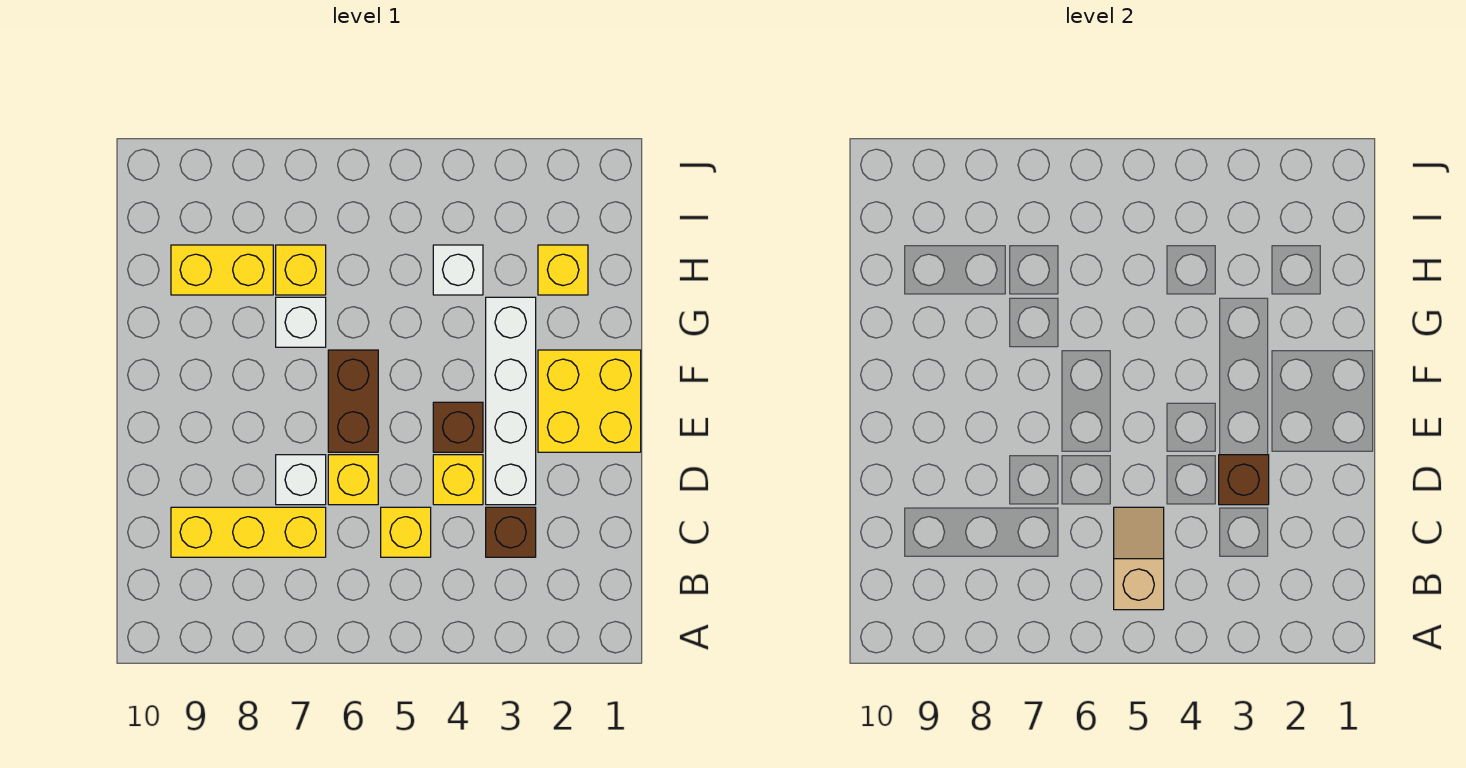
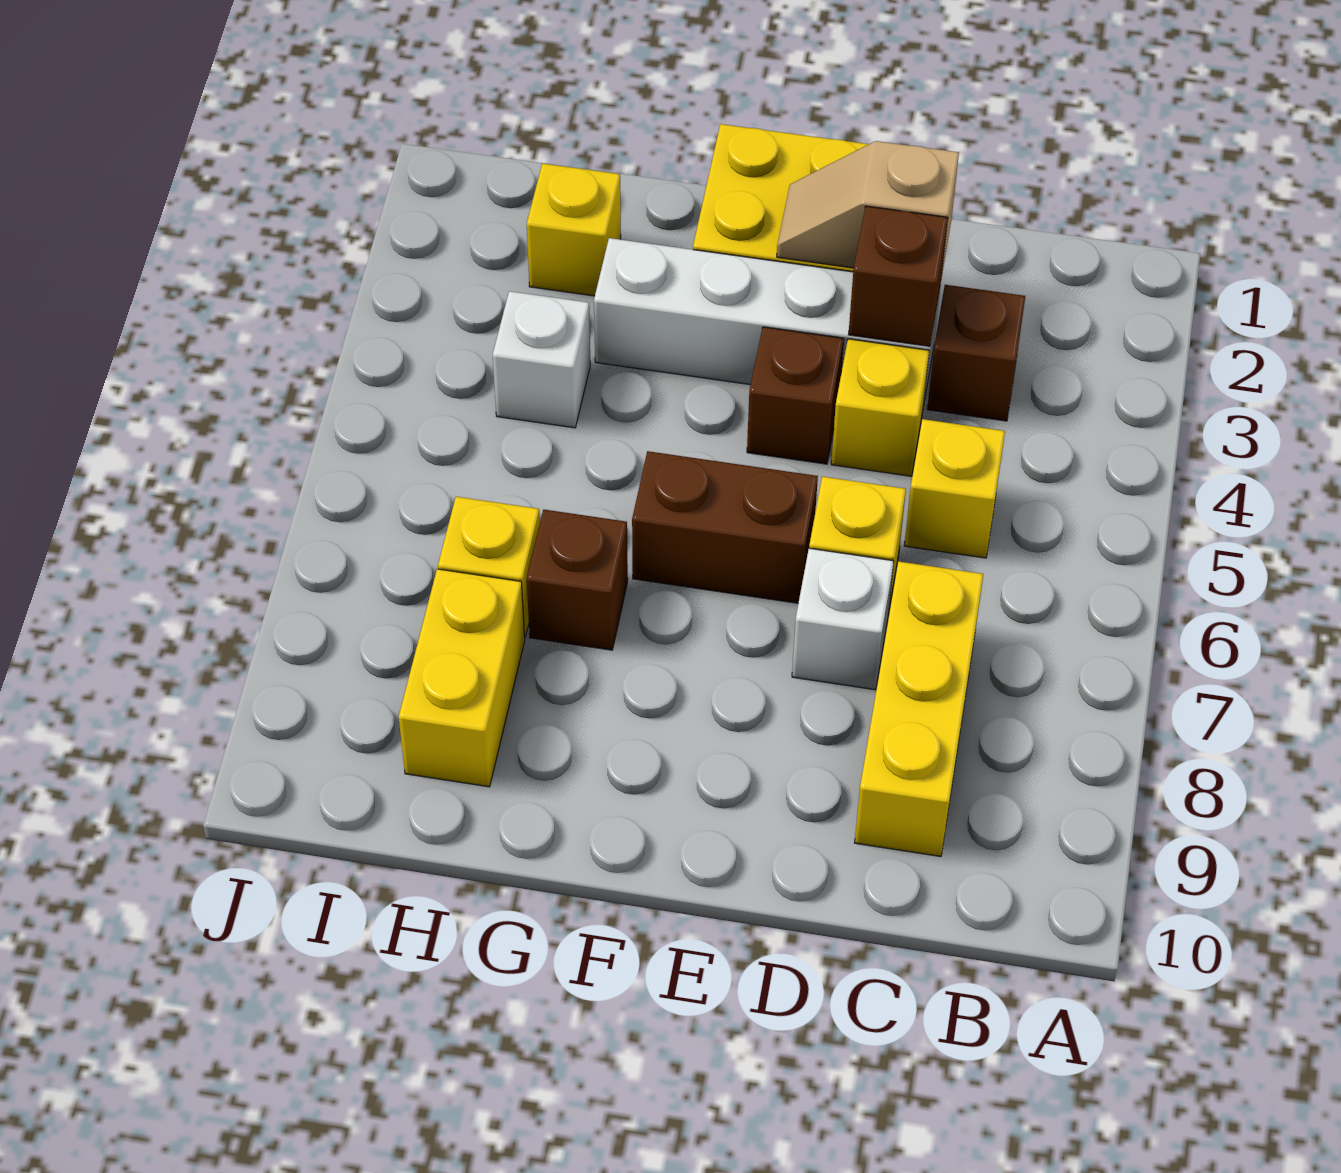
tan slope B5:C5 level 2 top B -> tan slope D2:E2 level 2 top D
white brick G7 level 1 -> brown brick G7 level 1

